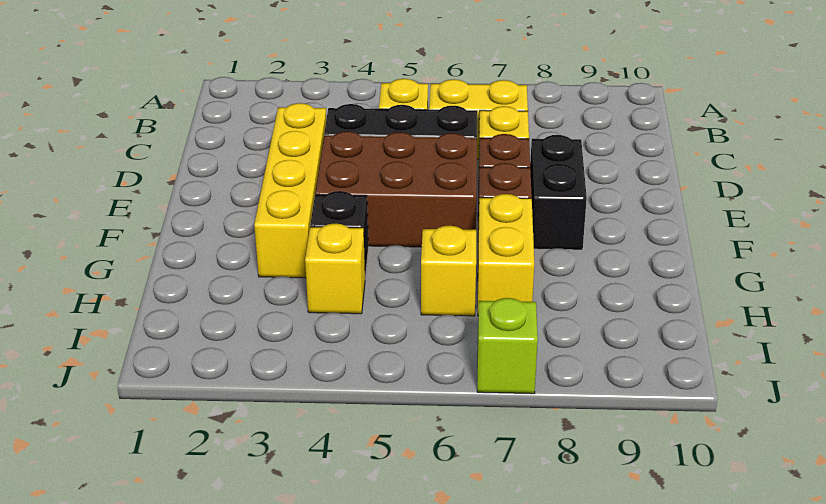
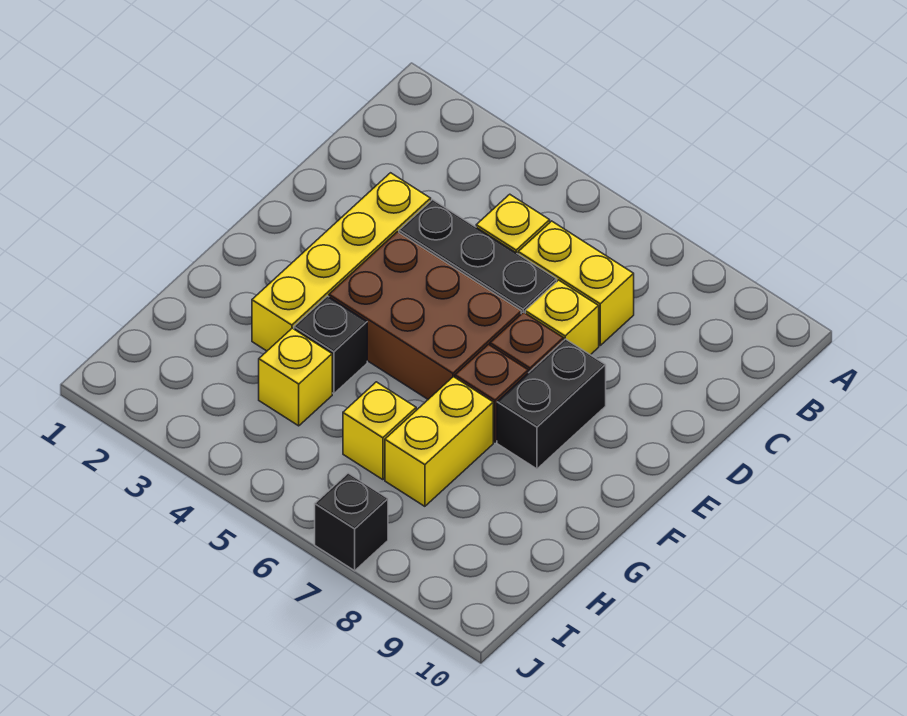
lime brick J7 level 1 -> black brick J7 level 1

